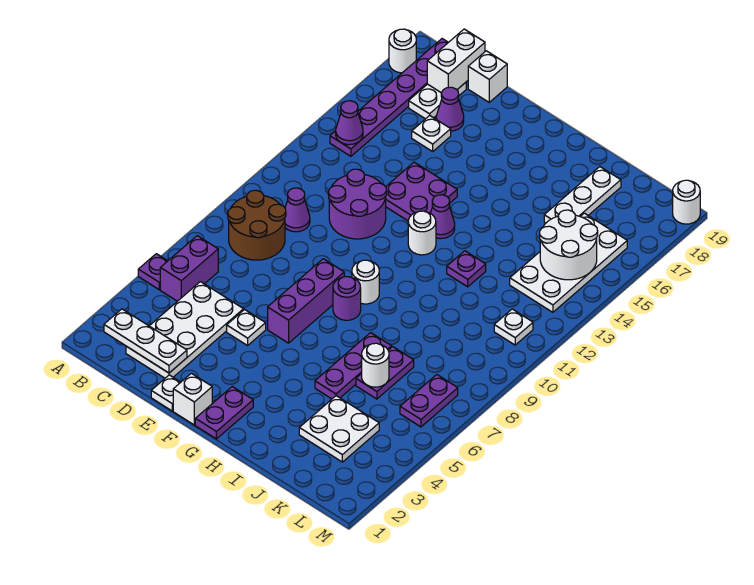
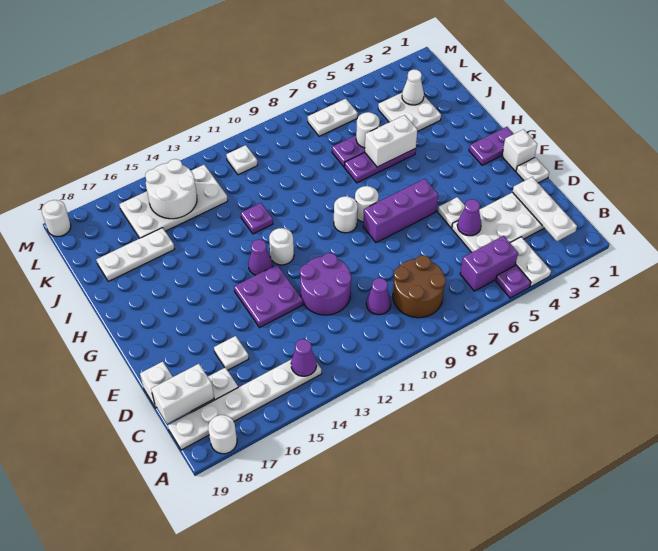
none -> white plate A4:B4 level 1
purple plate B14:B19 level 1 -> white plate B14:B19 level 1
purple cone D17 level 1 -> purple cone D5 level 2
purple round brick G8 level 1 -> white round brick G8 level 1
none -> white brick I5:I6 level 2
none -> white cone K3 level 2
purple plate L6:L7 level 1 -> white plate L6:L7 level 1

